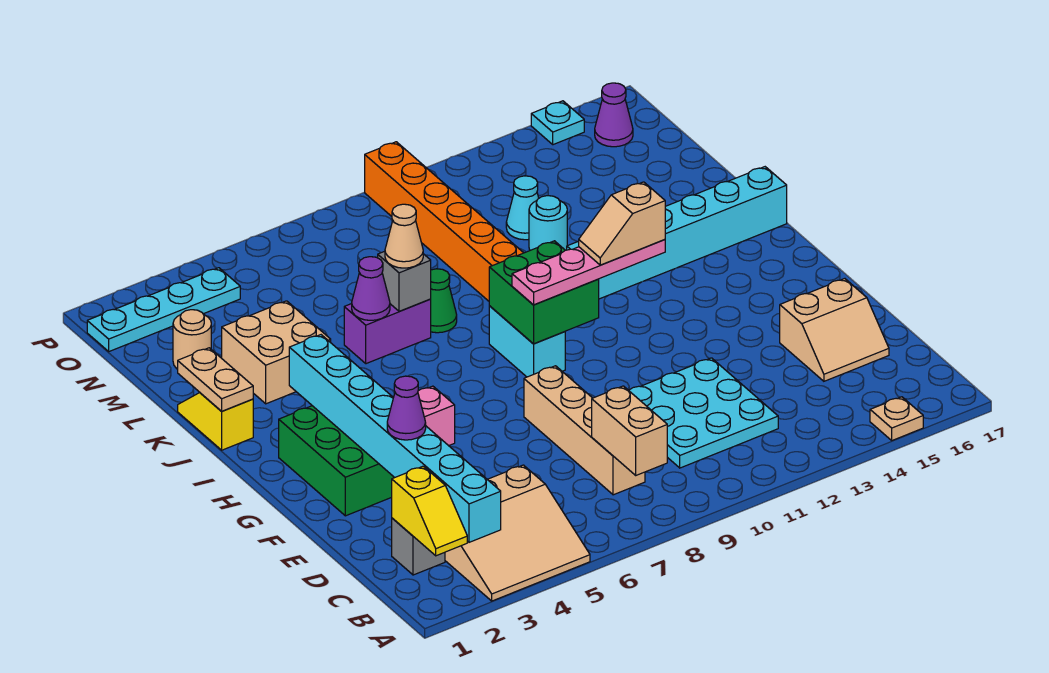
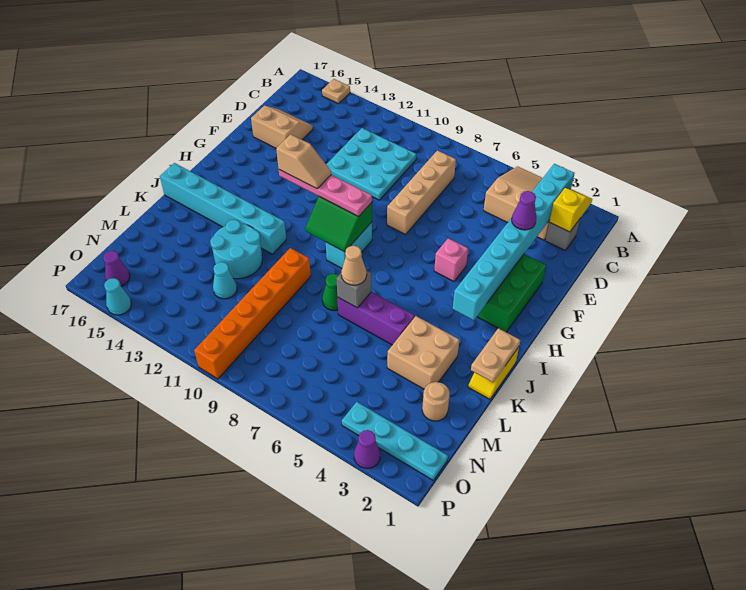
tan brick B8:C8 level 2 -> none
green brick H9:I10 level 2 -> green slope H9:I10 level 2 top H
purple brick K6:K7 level 1 -> purple brick K5:K7 level 1
purple cone K6 level 2 -> purple cone P3 level 1
cyan round brick L12 level 1 -> cyan round brick K12:L13 level 1
cyan plate P15 level 1 -> cyan cone P15 level 1

